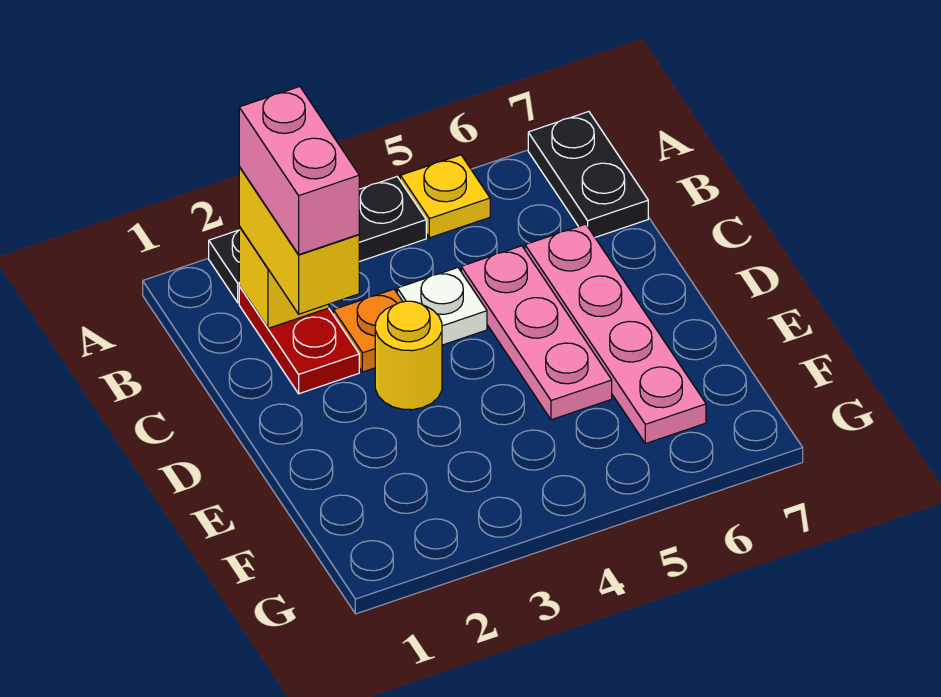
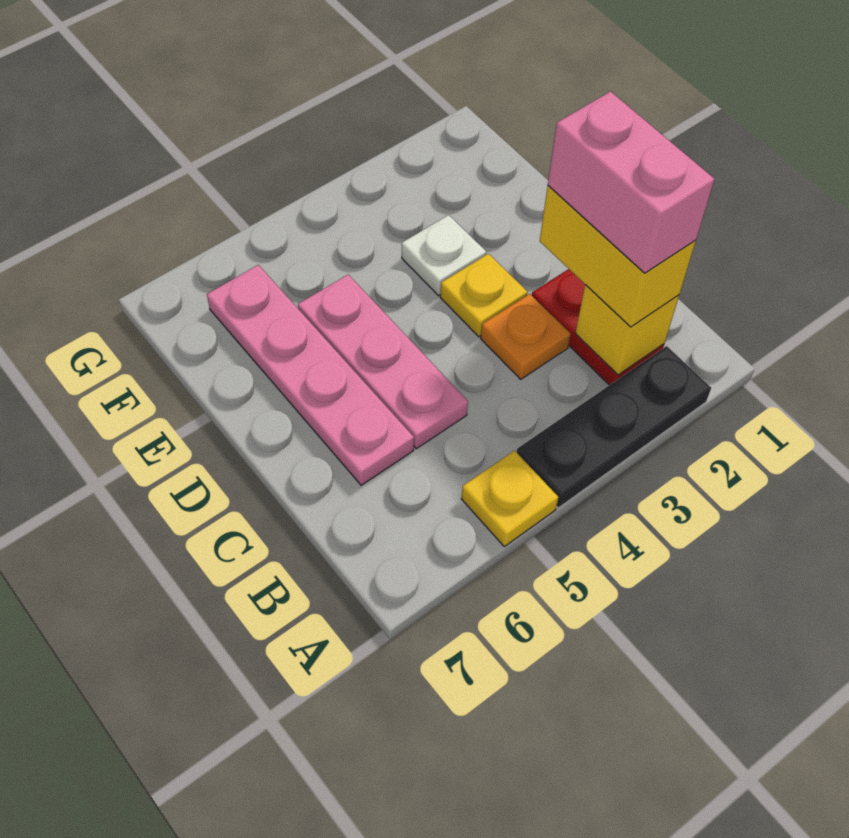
black plate A7:B7 level 1 -> none
white plate C4 level 1 -> white plate E3 level 1
yellow round brick D3 level 1 -> yellow plate D3 level 1

